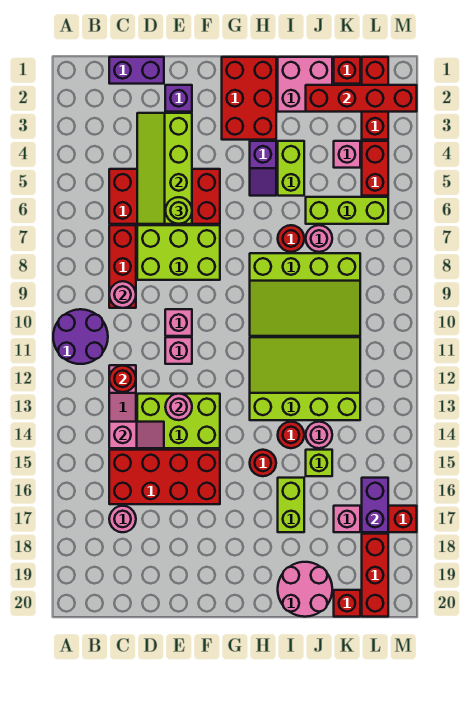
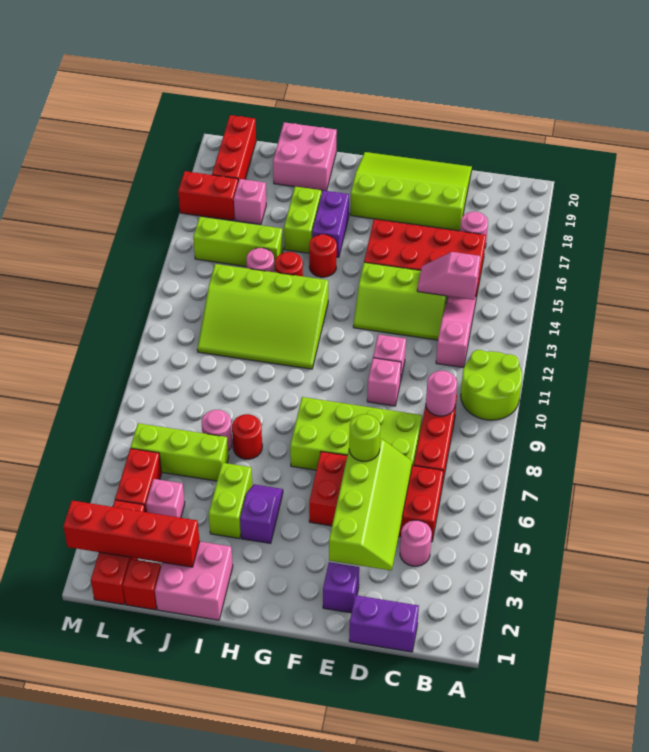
purple round brick A10:B11 level 1 -> lime round brick A10:B11 level 1
red round brick C12 level 2 -> none
lime brick D7:F8 level 1 -> lime brick D7:G8 level 1
lime brick D13:F14 level 1 -> lime slope D13:F14 level 1 top 14
pink round brick E13 level 2 -> pink round brick C4 level 1
red brick G1:H3 level 1 -> none
lime slope H8:K10 level 1 top 8 -> lime slope D18:G20 level 1 top 18
pink round brick I19:J20 level 1 -> pink brick I19:J20 level 1
lime brick J15 level 1 -> lime brick J15:L15 level 1
red brick K20 level 1 -> none
purple brick L16:L17 level 2 -> purple brick H16:H17 level 1

